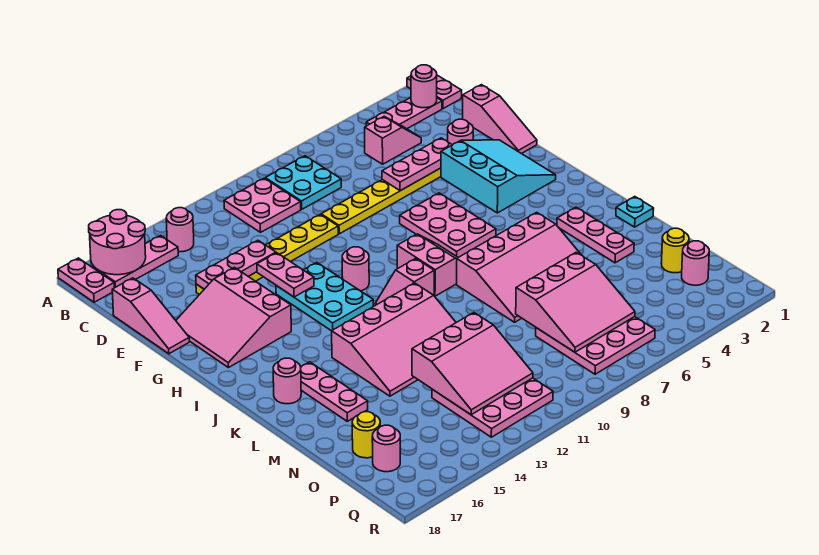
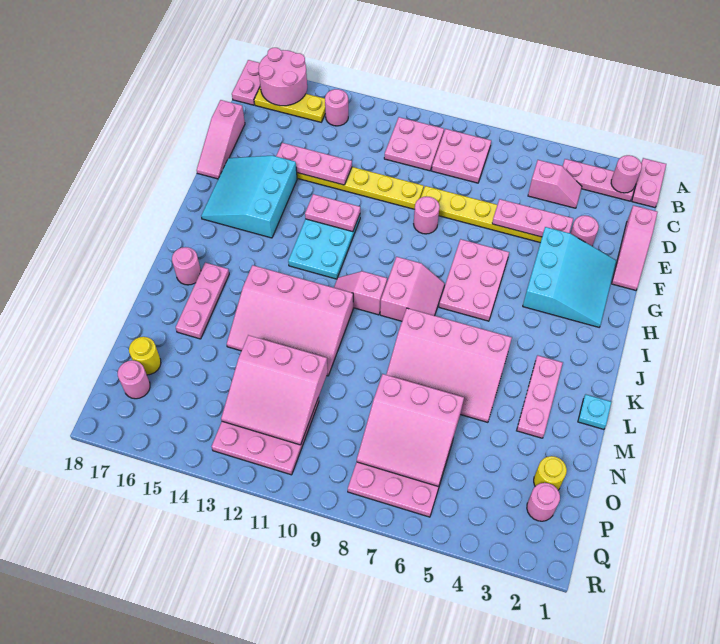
cyan plate B8:C9 level 1 -> pink plate B8:C9 level 1
pink plate B15:B17 level 1 -> yellow plate B15:B17 level 1
pink plate F13:G13 level 2 -> pink plate G12:G13 level 2
pink slope F15:H17 level 1 top 15 -> cyan slope F15:H17 level 1 top 15
pink round brick H11 level 1 -> pink round brick F9 level 1

